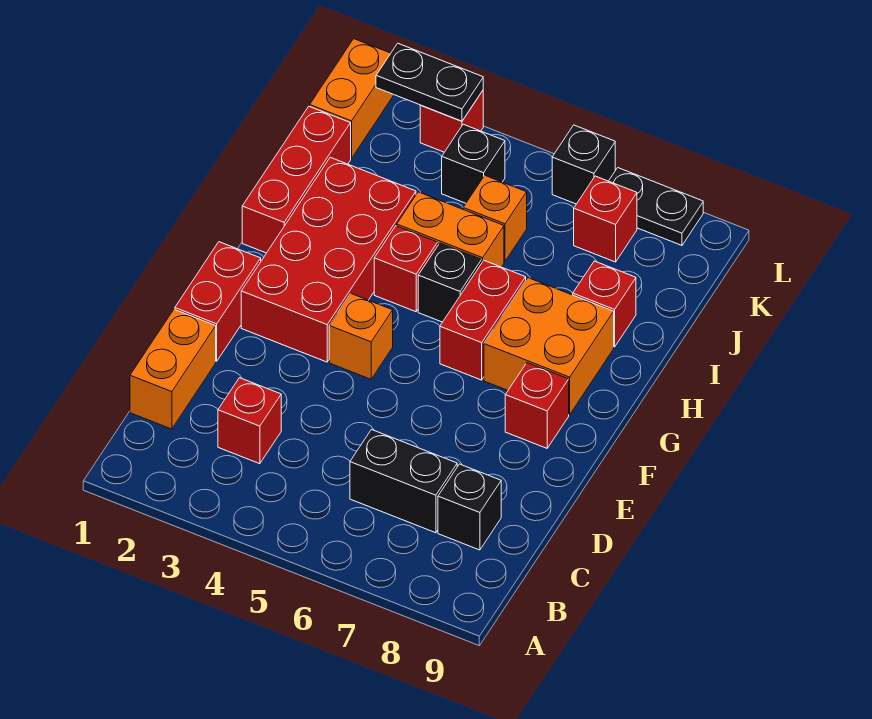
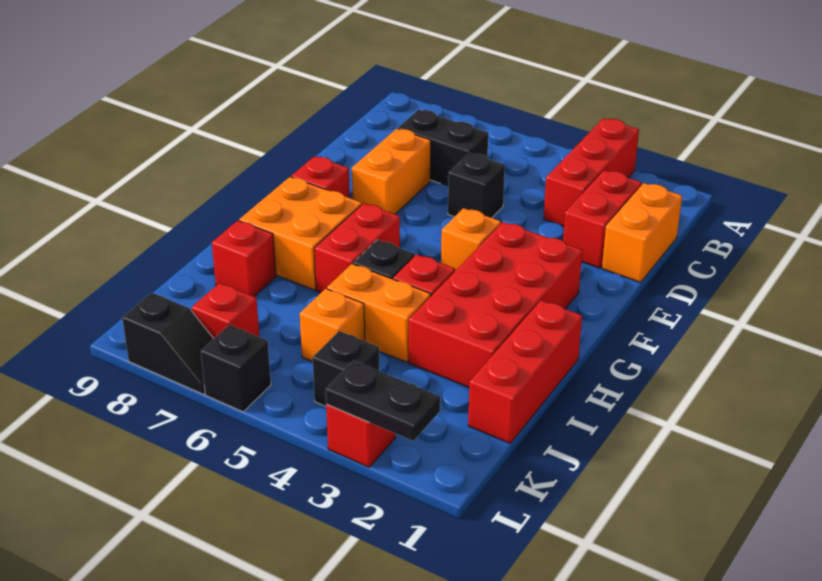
red brick C3 level 1 -> red brick A3:C3 level 1
black brick C8 level 1 -> black brick D5 level 1
red brick E1:F1 level 1 -> red brick C2:D2 level 1
orange brick K1:L1 level 1 -> orange brick D7:E7 level 1
black plate L7:L8 level 1 -> black slope L7:L8 level 1 top 8

